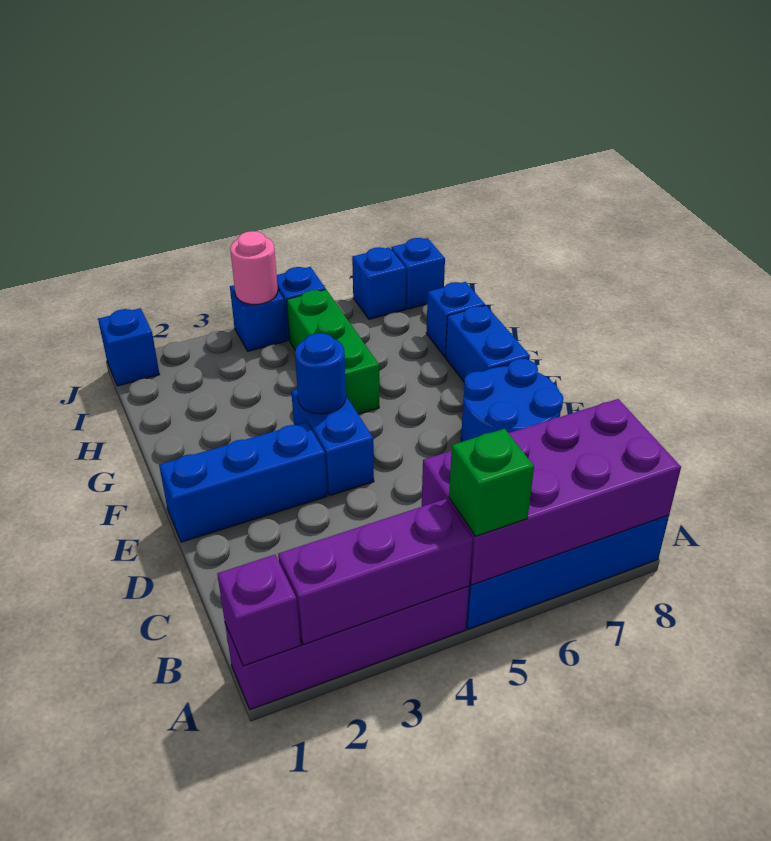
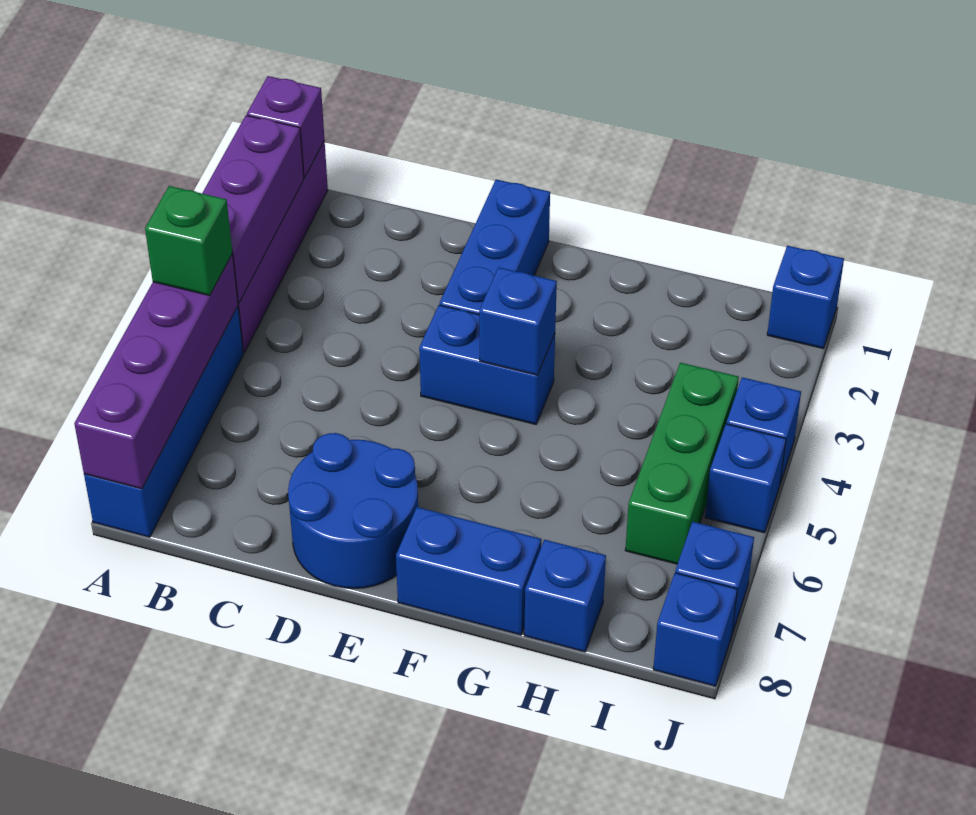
purple brick A5:B8 level 2 -> purple brick A5:A8 level 2
blue round brick F4 level 2 -> blue brick F4 level 2
green brick G5:I5 level 1 -> green brick I4:I6 level 1
pink round brick J4 level 2 -> none

